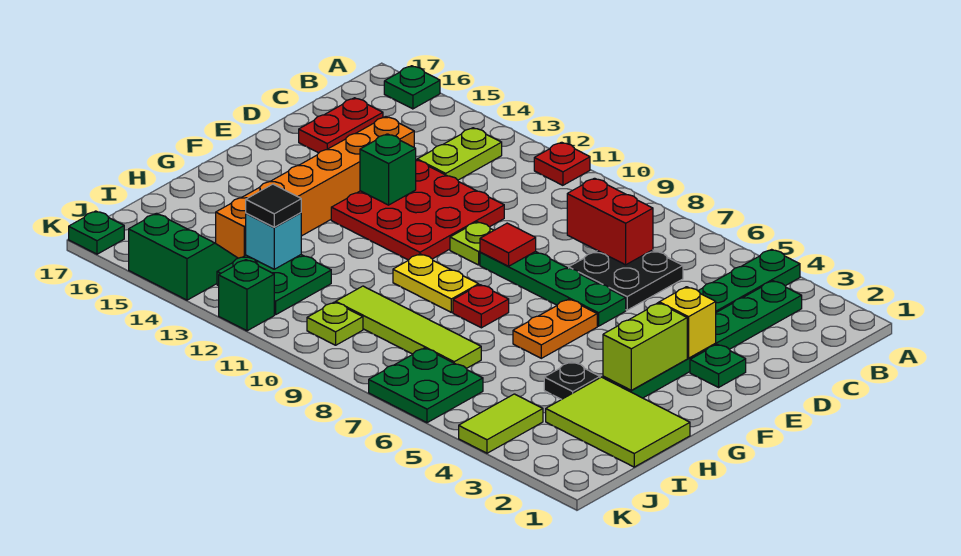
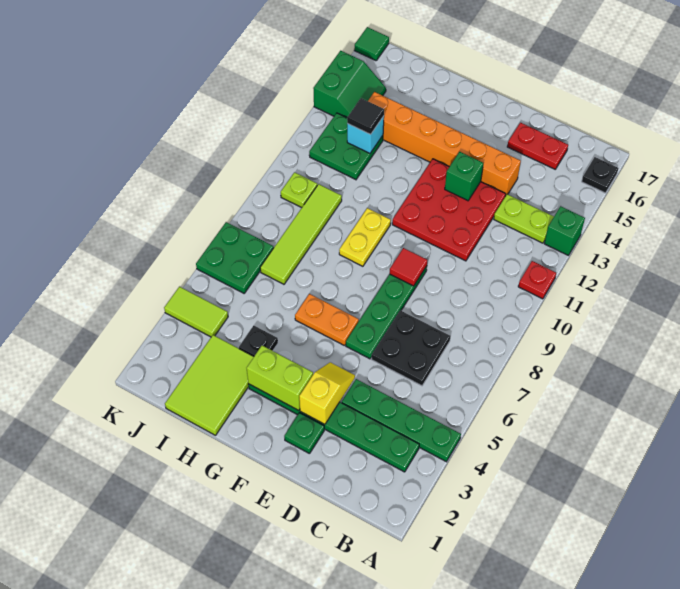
green plate A16 level 1 -> black plate A16 level 1
red brick C7:C8 level 2 -> none
lime plate E10 level 1 -> none
red plate G8 level 1 -> none
green brick K12 level 1 -> green brick A13 level 1
green plate K17 level 1 -> green tile K17 level 1

